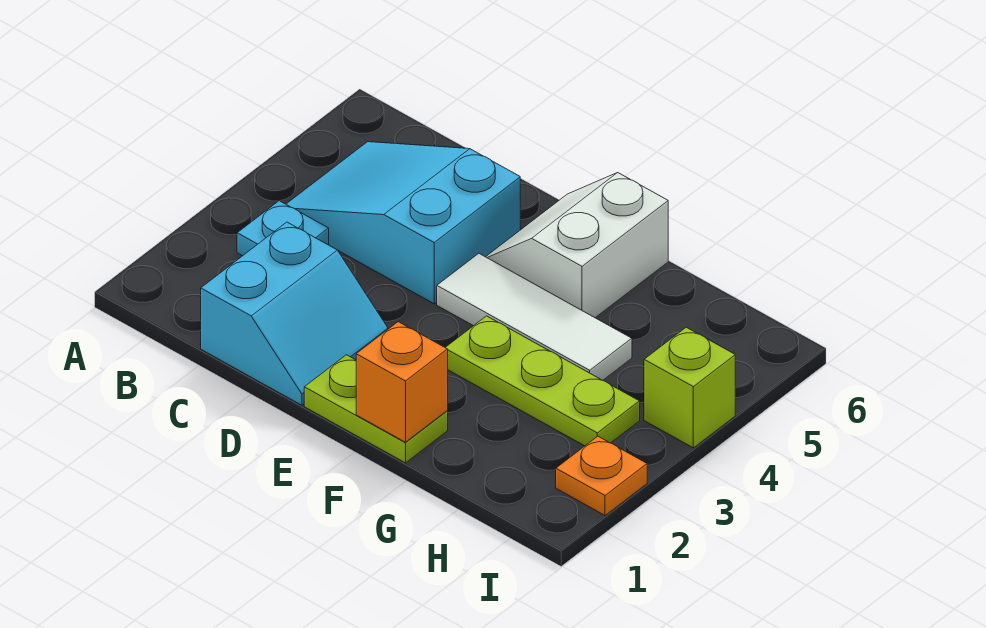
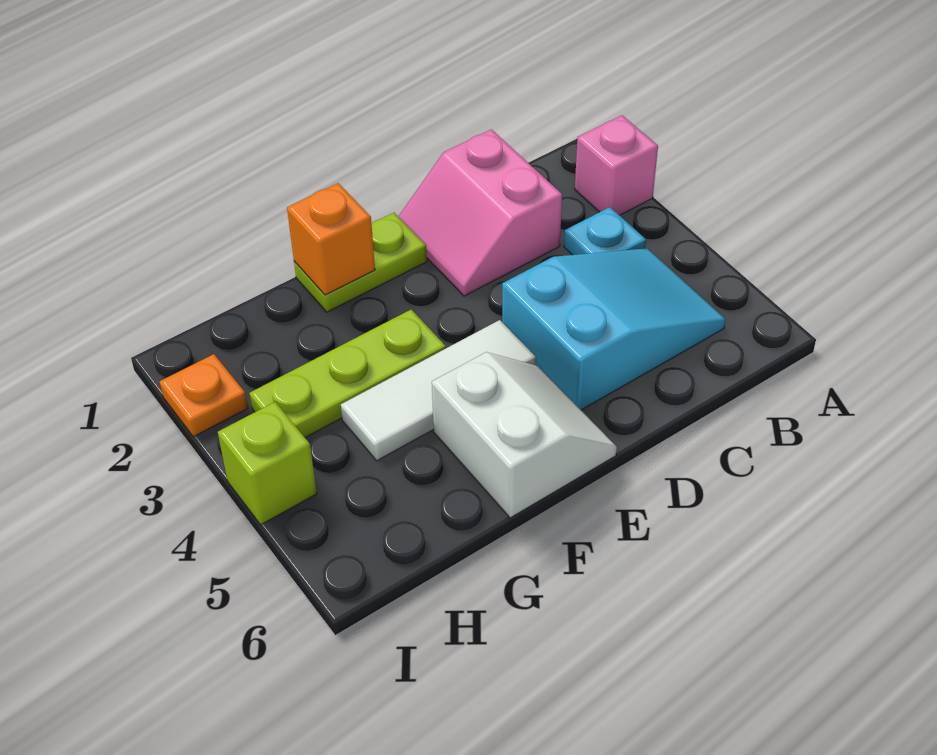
none -> pink brick A2 level 1
cyan slope C1:D2 level 1 top C -> pink slope C1:D2 level 1 top C

